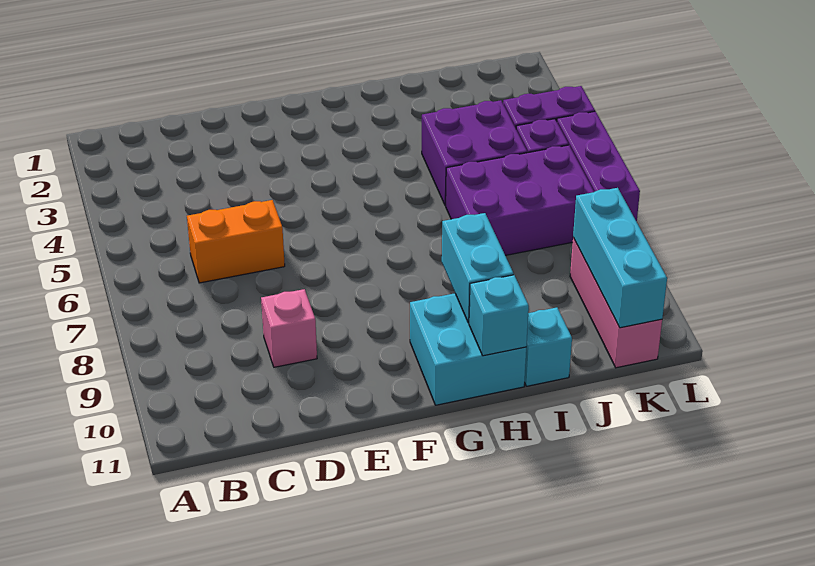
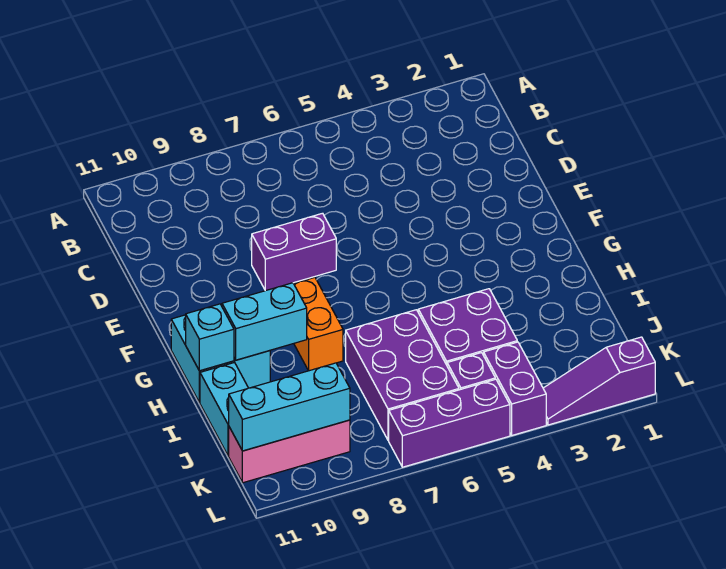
orange brick C6:D6 level 1 -> orange brick G8:H8 level 1
pink brick D9 level 1 -> none
none -> purple brick E7:E8 level 1
cyan brick I11 level 1 -> cyan brick I11:J11 level 1
none -> purple slope L1:L3 level 1 top 1

